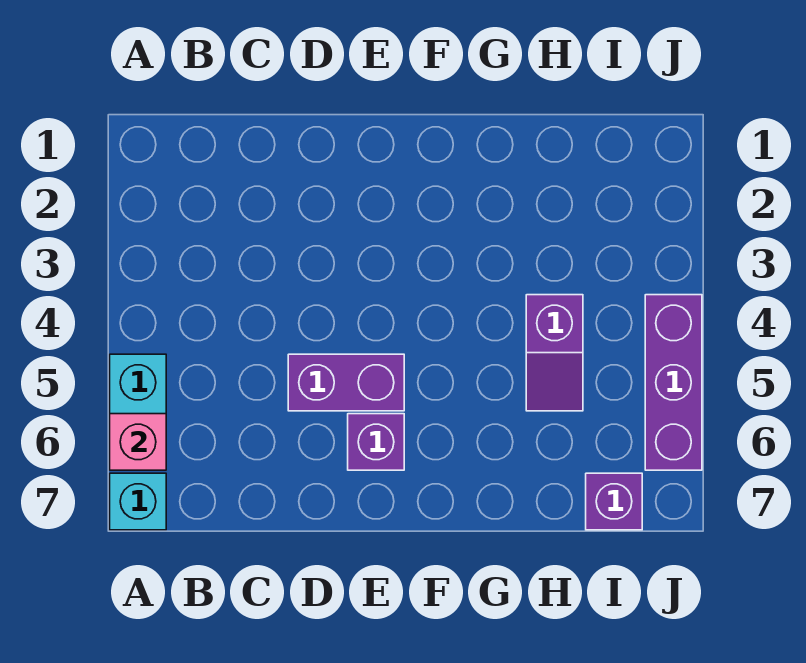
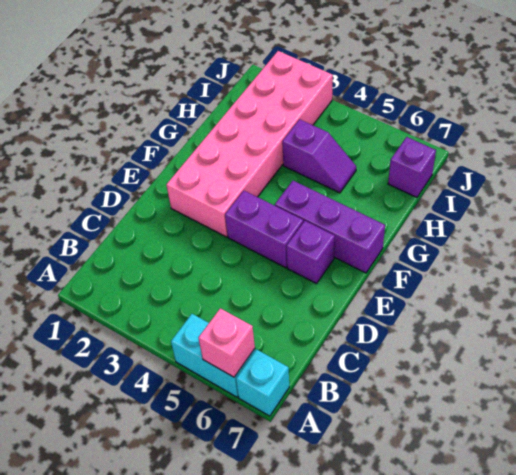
purple brick D5:E5 level 1 -> purple brick E4:E5 level 1
none -> pink brick E2:J3 level 1
purple brick J4:J6 level 1 -> purple brick F5:F7 level 1

